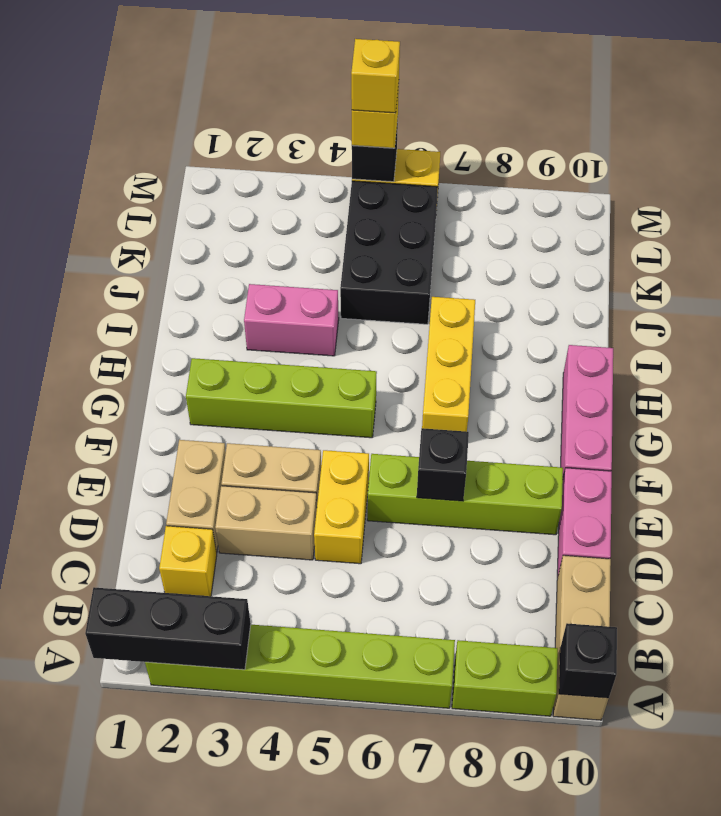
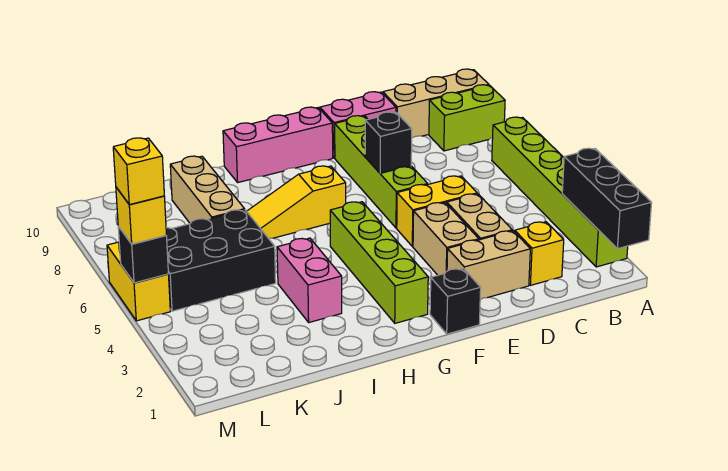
lime brick A8:A9 level 1 -> lime brick A9:B9 level 1
black brick A10 level 2 -> black brick F1 level 1
yellow brick G7:I7 level 1 -> yellow slope G7:I7 level 1 top G
none -> tan brick J7:J9 level 1

